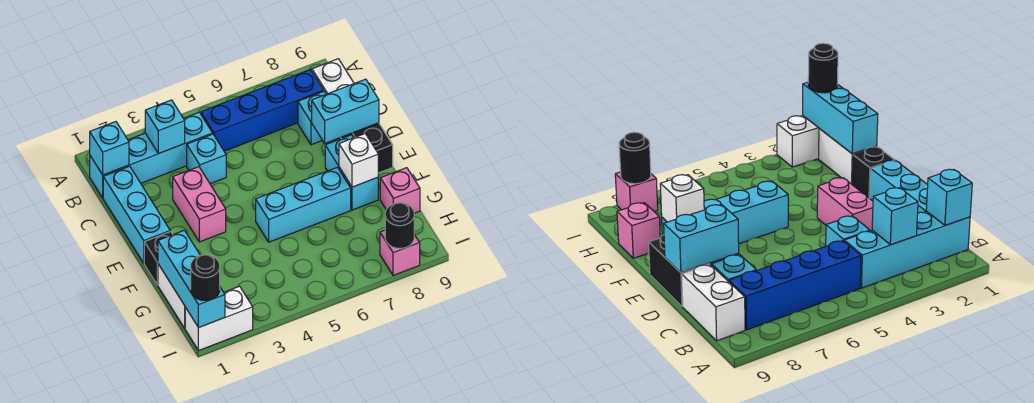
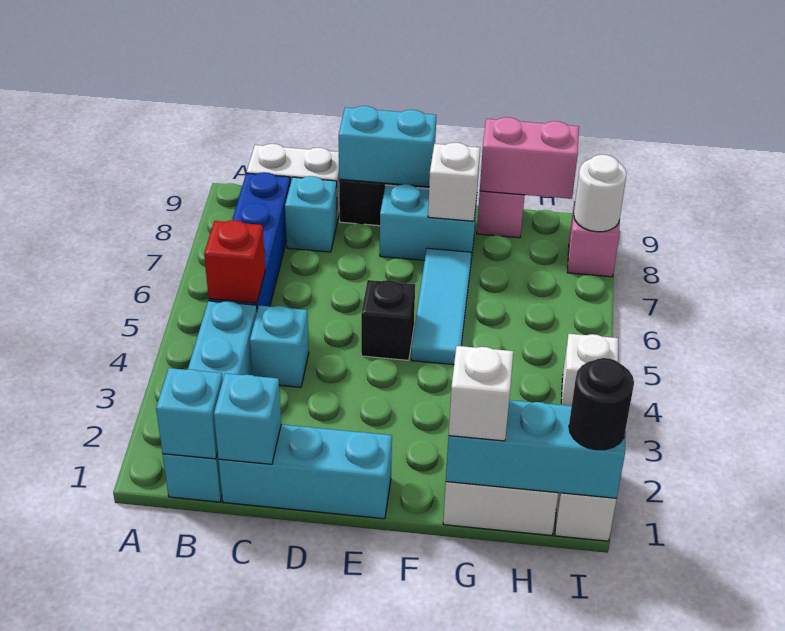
cyan brick B3 level 2 -> cyan brick C1 level 2
none -> red brick B5 level 2
pink brick D3:E3 level 1 -> pink brick G9:H9 level 2
cyan brick D8:D9 level 2 -> cyan brick D9:E9 level 2
black brick F1 level 1 -> black brick E5 level 1
cyan brick F5:F7 level 1 -> cyan tile F5:F7 level 1
none -> white brick G1 level 3
none -> white brick I4 level 1
black round brick I8 level 2 -> white round brick I8 level 2

